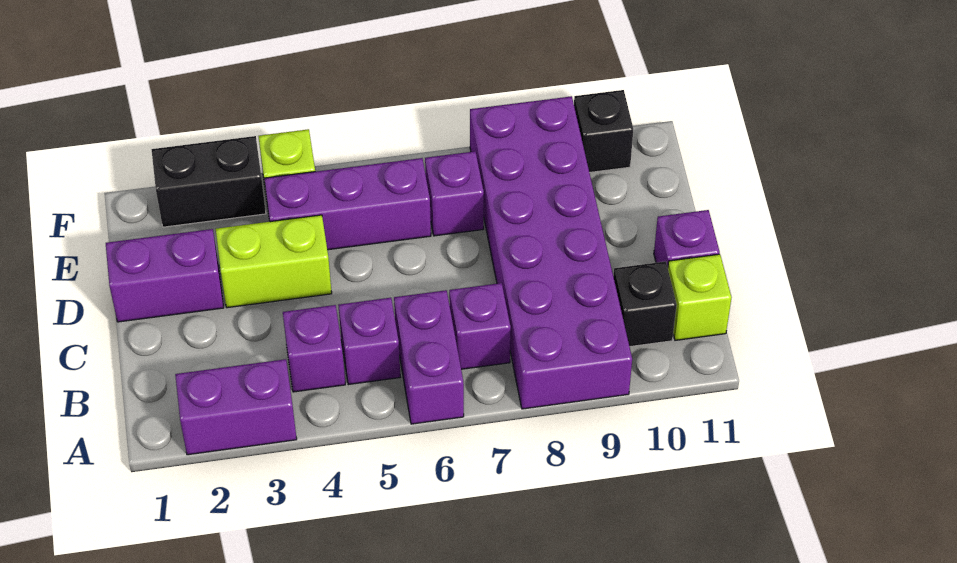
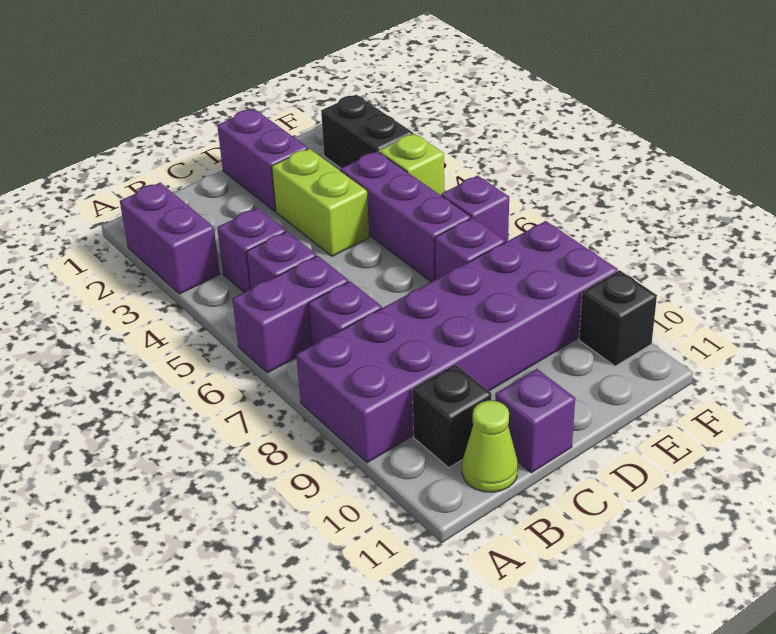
lime brick B11 level 1 -> lime cone B11 level 1
none -> purple brick F6 level 1

